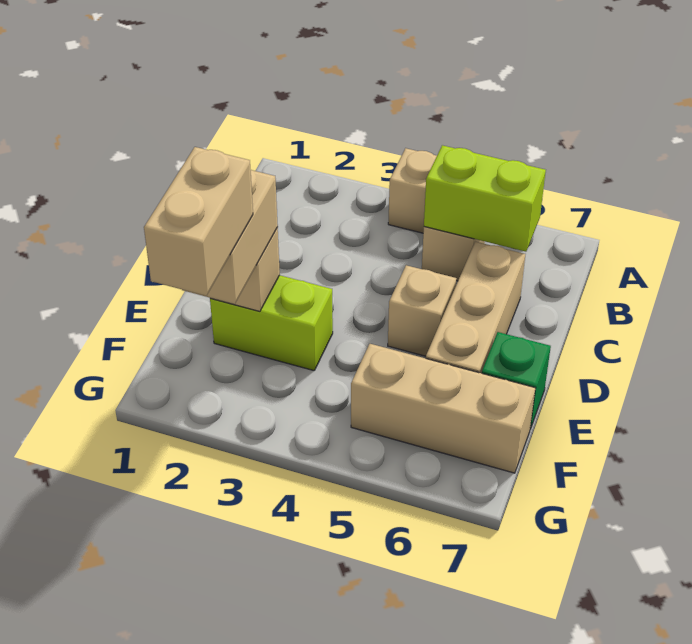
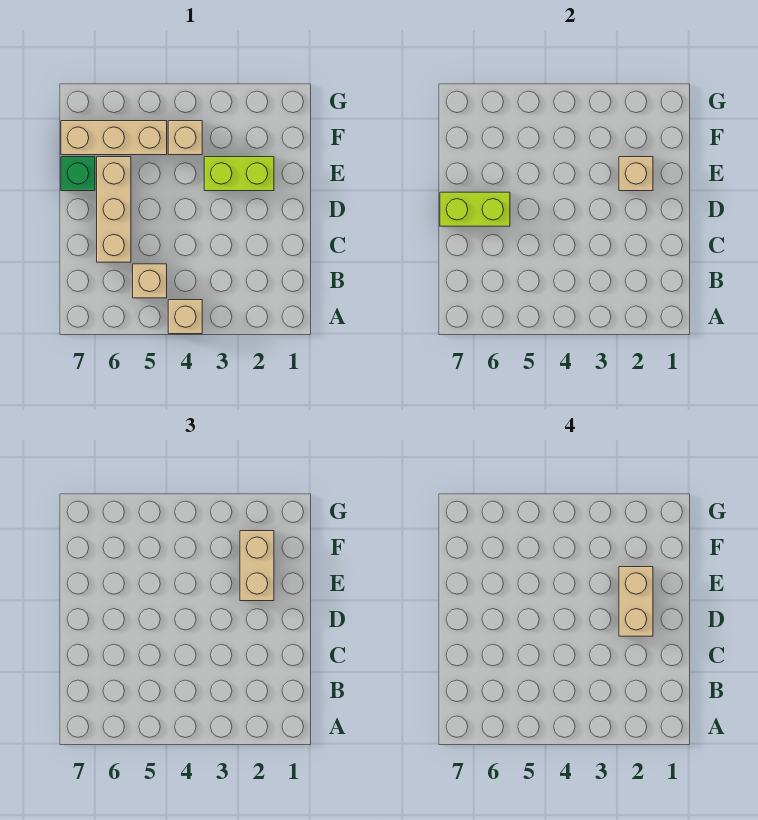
lime brick B5:B6 level 2 -> lime brick D6:D7 level 2
tan brick D5 level 1 -> tan brick F4 level 1
tan brick F2:G2 level 4 -> tan brick D2:E2 level 4

